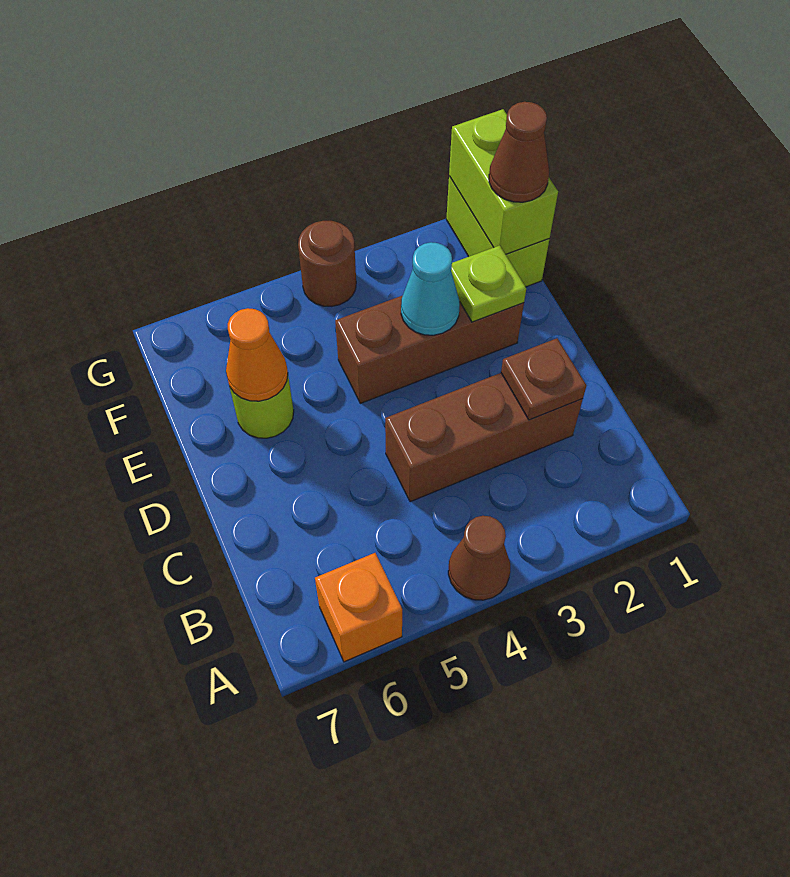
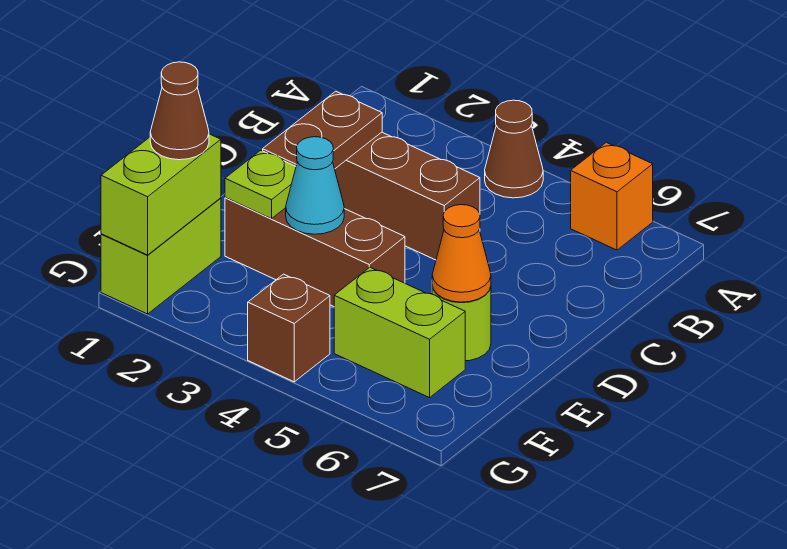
brown plate C2 level 2 -> brown plate C2:D2 level 2
none -> lime brick F5:F6 level 1
brown round brick G4 level 1 -> brown brick G4 level 1

